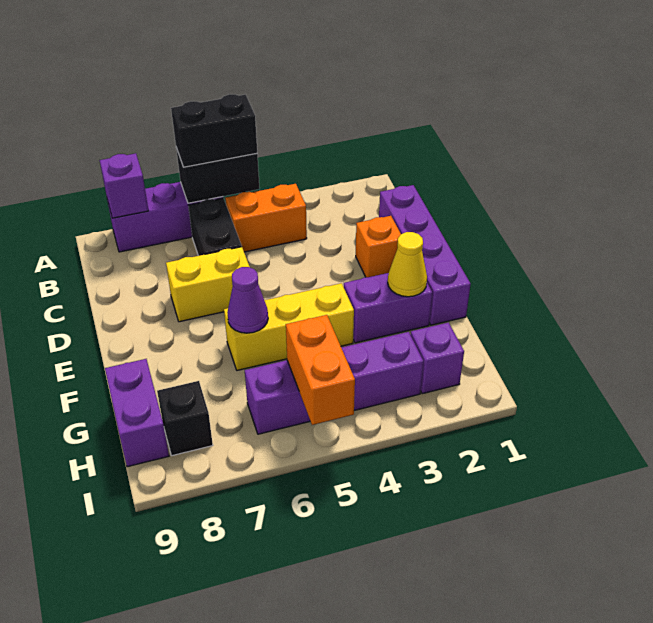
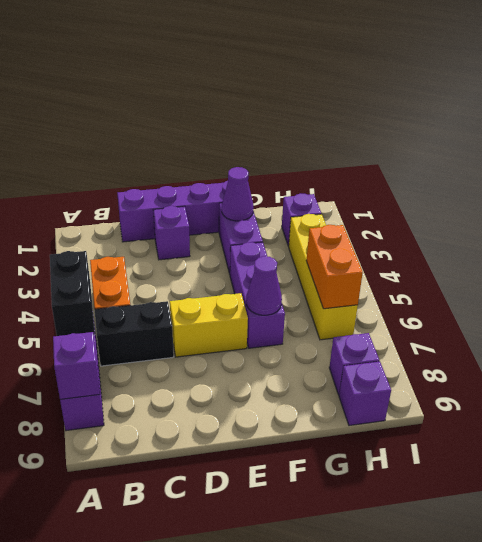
black brick A5:A6 level 3 -> none
orange brick D2 level 1 -> purple brick D2 level 1
yellow brick D6:D7 level 1 -> yellow brick D6:E6 level 1
yellow cone F2 level 2 -> purple cone F2 level 2
yellow brick F4:F6 level 1 -> purple brick F4:F6 level 1
purple brick G9:H9 level 1 -> purple brick H9 level 1
purple brick H3:H6 level 1 -> yellow brick H3:H6 level 1
orange brick H5:I5 level 2 -> orange brick H5:H6 level 2
black brick H8 level 1 -> purple brick H8 level 1

